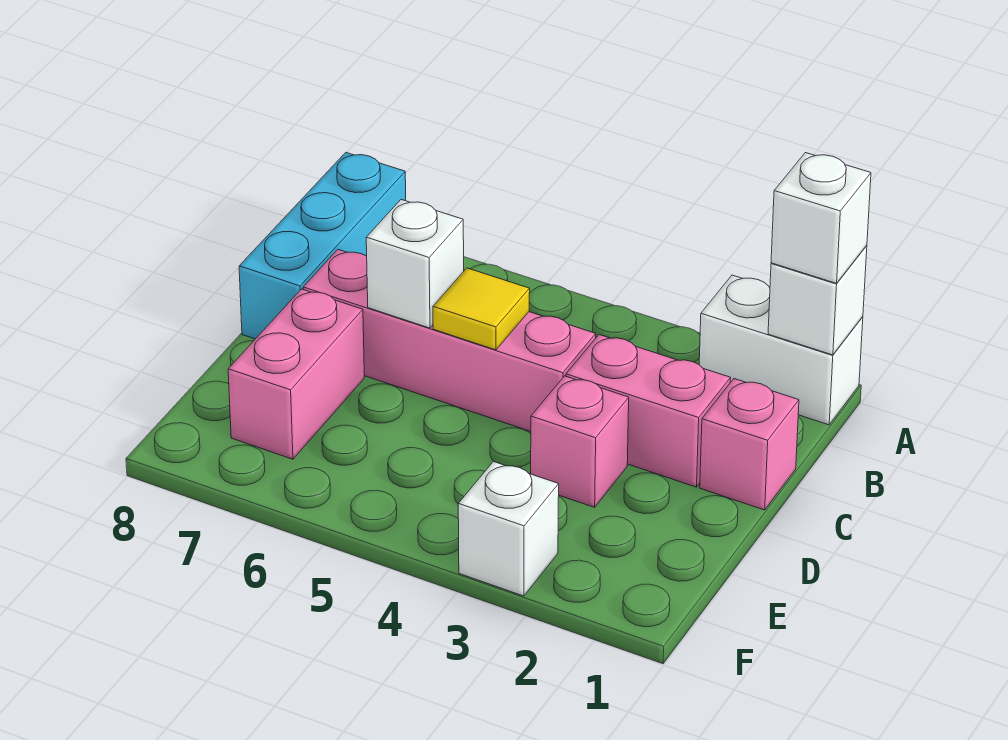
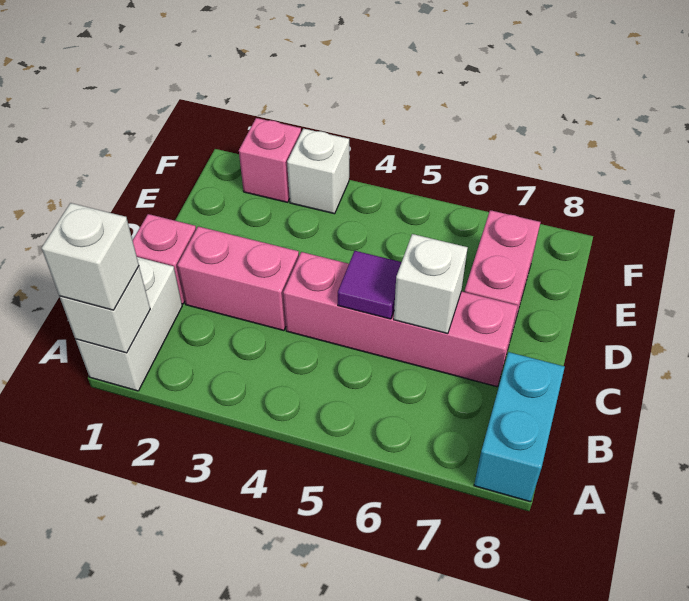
white brick A1:A2 level 1 -> white brick A1:B1 level 1
cyan brick A8:C8 level 1 -> cyan brick A8:B8 level 1
yellow tile C5 level 2 -> purple tile C5 level 2
pink brick D3 level 1 -> pink brick F2 level 1

